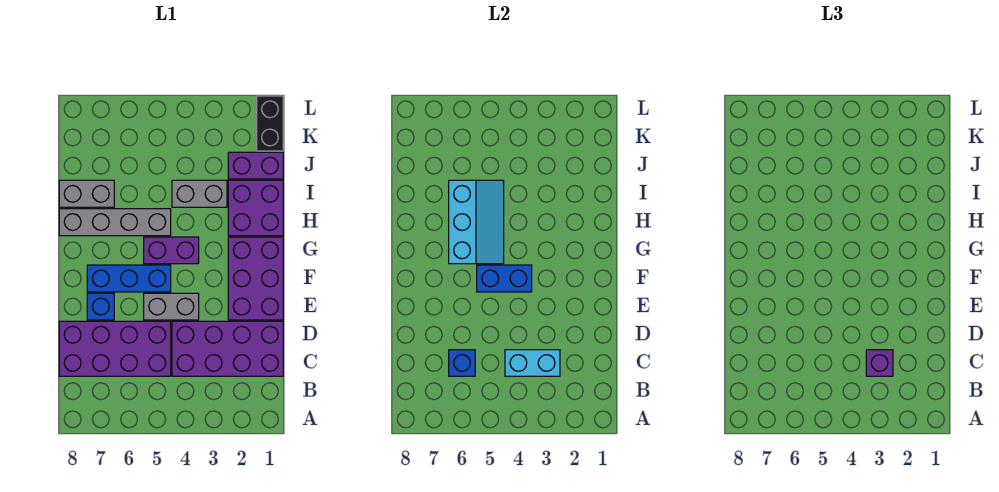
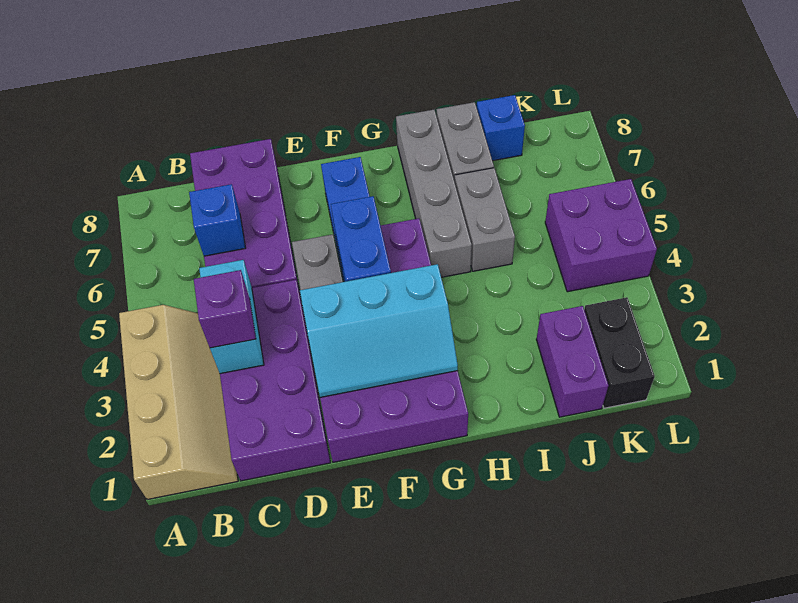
none -> tan slope A1:B4 level 1 top A
blue brick E7 level 1 -> blue brick J8 level 1
cyan slope G5:I6 level 2 top 6 -> cyan slope E2:G3 level 2 top 3
purple brick H1:I2 level 1 -> purple brick K4:L5 level 1
grey brick I3:I4 level 1 -> grey brick I5:I6 level 1
black brick K1:L1 level 1 -> black brick K1:K2 level 1

